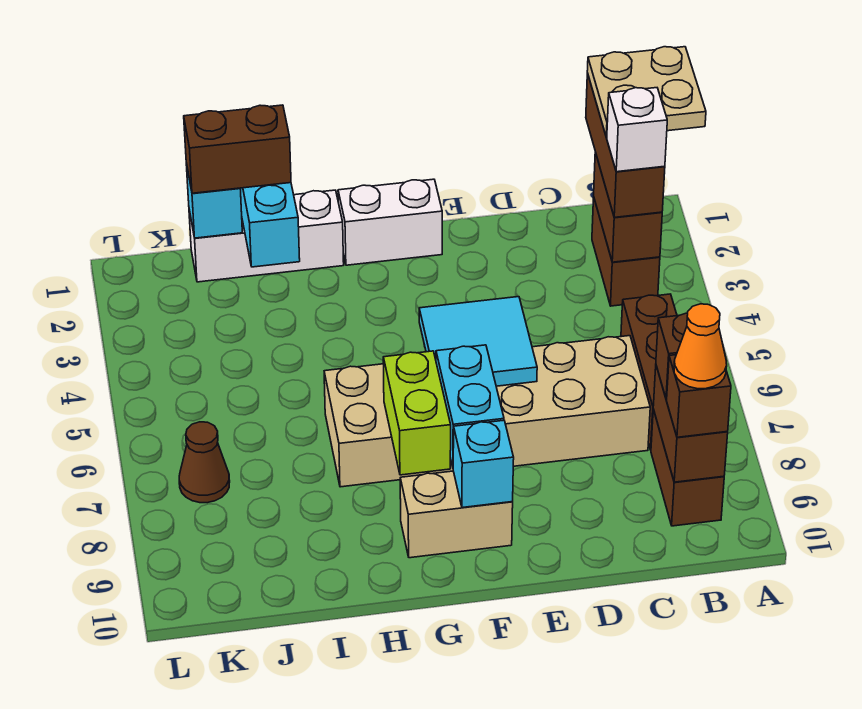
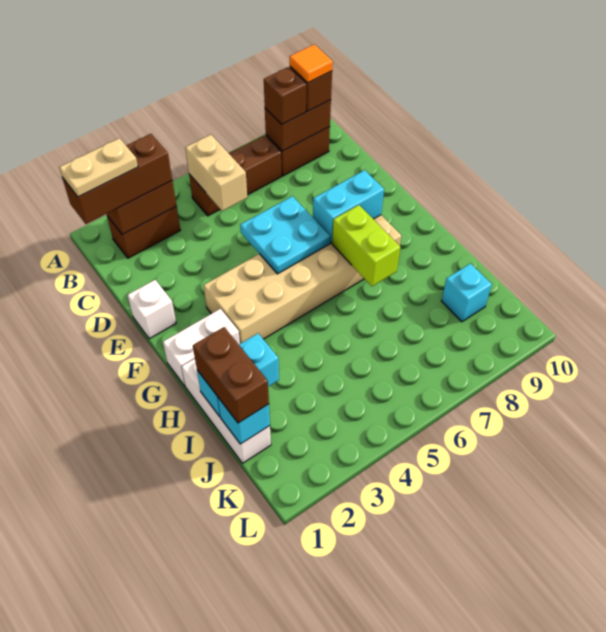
tan plate A1:B2 level 4 -> tan plate B1:B2 level 4
white brick B3 level 4 -> white brick E1 level 1
orange cone B9 level 4 -> orange tile B9 level 4
tan brick C6:H7 level 1 -> tan brick F3:G8 level 1
cyan tile E5:F6 level 2 -> cyan plate E5:F6 level 2
white brick F1:G1 level 1 -> white brick G1:G2 level 1
tan brick F9:G9 level 1 -> tan brick B5:C5 level 2
cyan brick F9 level 2 -> cyan brick J9 level 1
lime brick G7:G8 level 2 -> lime brick G7:H7 level 2
brown cone K7 level 1 -> none

